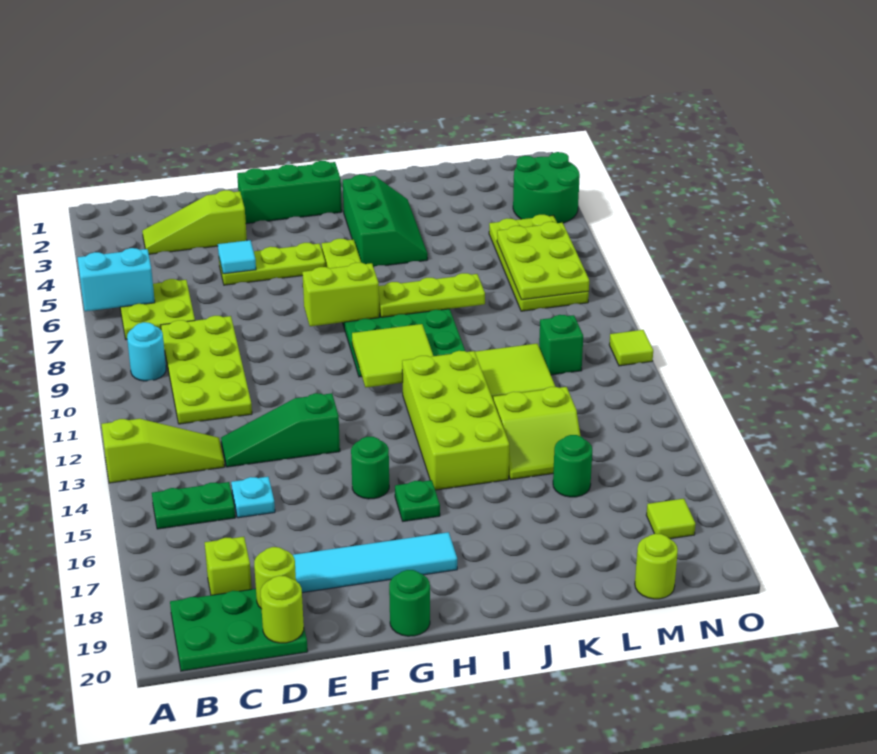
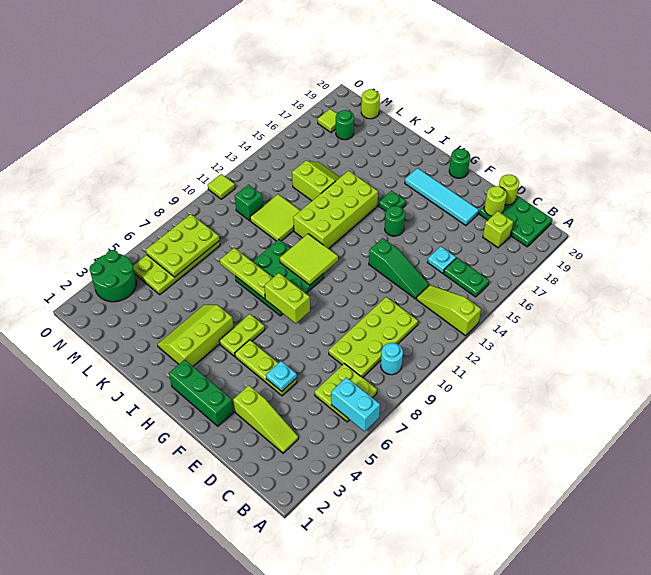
cyan tile E5 level 2 -> cyan plate E5 level 2
green slope I3:J5 level 1 top I -> lime slope I3:J5 level 1 top I
green round brick L16 level 1 -> green round brick M18 level 1

